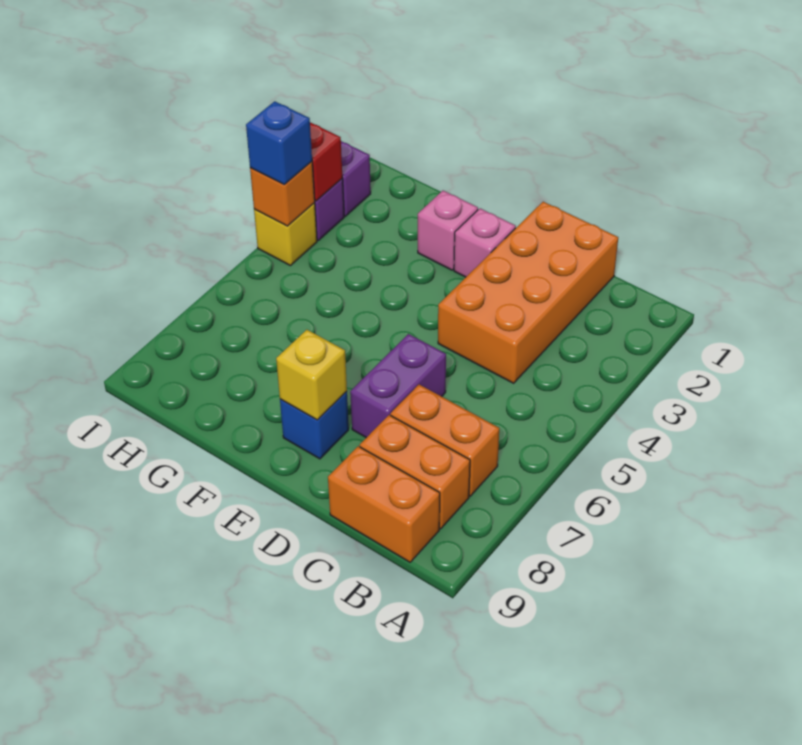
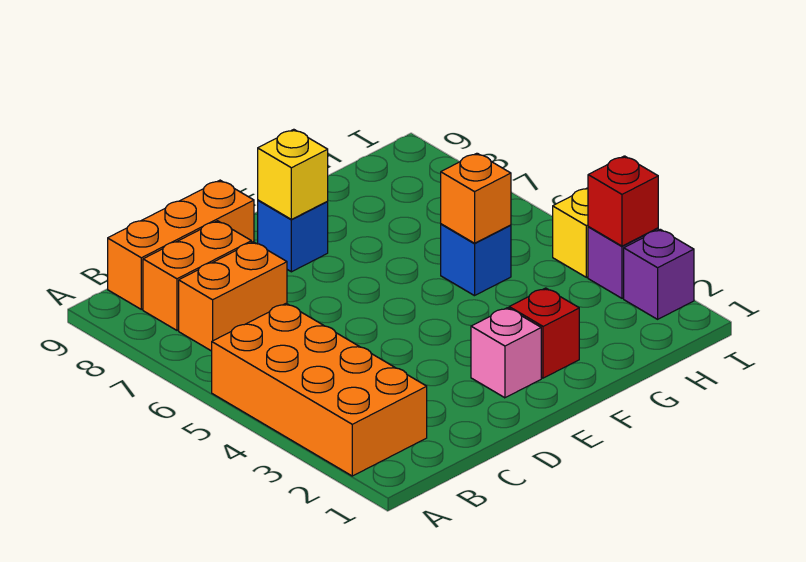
orange brick B9:C9 level 1 -> orange brick B9:D9 level 1
orange brick C1:D4 level 1 -> orange brick A2:B5 level 1
purple brick D6:D7 level 1 -> none
pink brick F2 level 1 -> red brick F2 level 1
orange brick I4 level 2 -> orange brick G5 level 2
blue brick I4 level 3 -> blue brick G5 level 1

